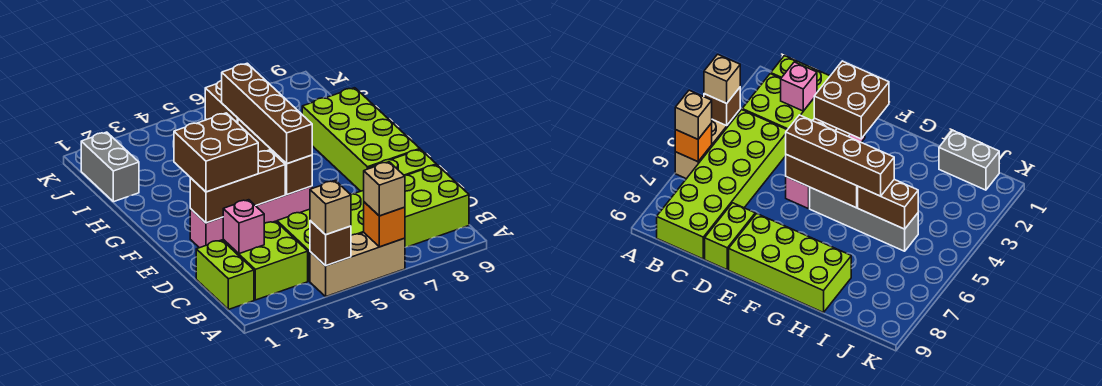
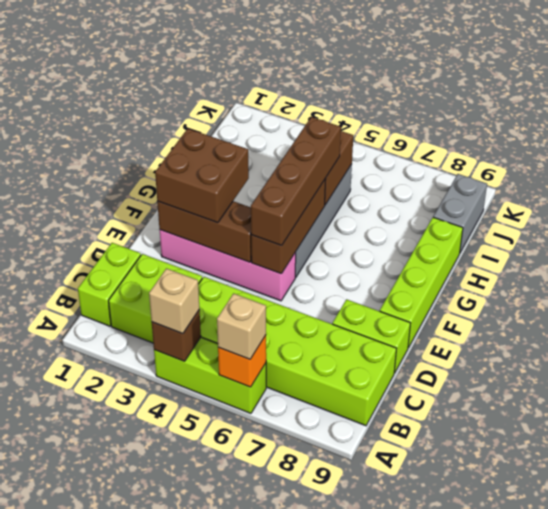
tan brick A4:A6 level 1 -> lime brick A4:A6 level 1
pink brick C2 level 2 -> none
lime brick E8:H9 level 1 -> lime brick E9:H9 level 1
grey brick I1:J1 level 1 -> grey brick I9:J9 level 1

